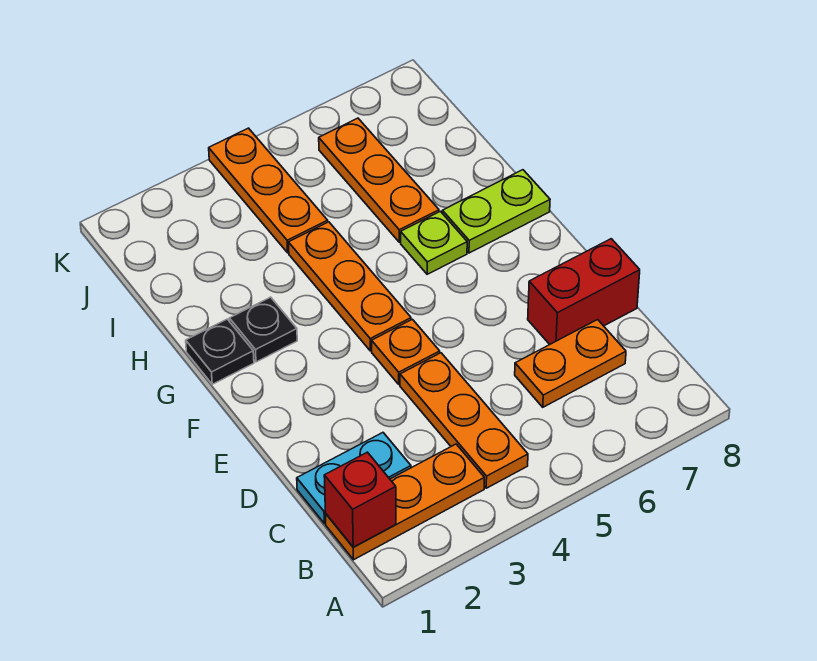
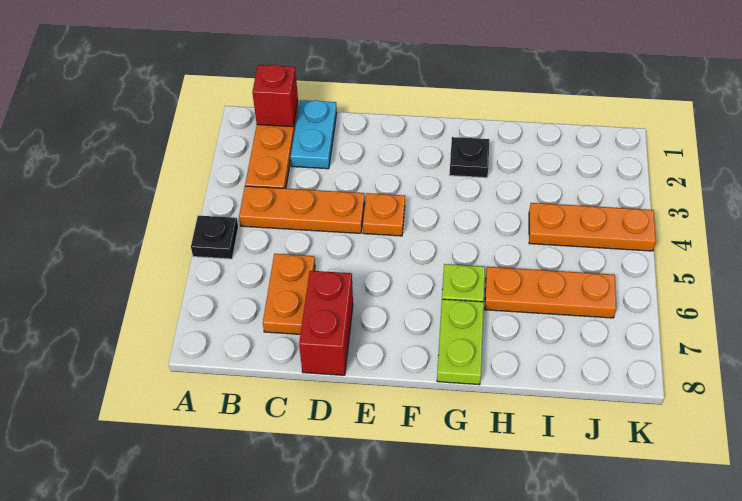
orange plate F4:H4 level 1 -> none
black plate G1 level 1 -> black plate A5 level 1

